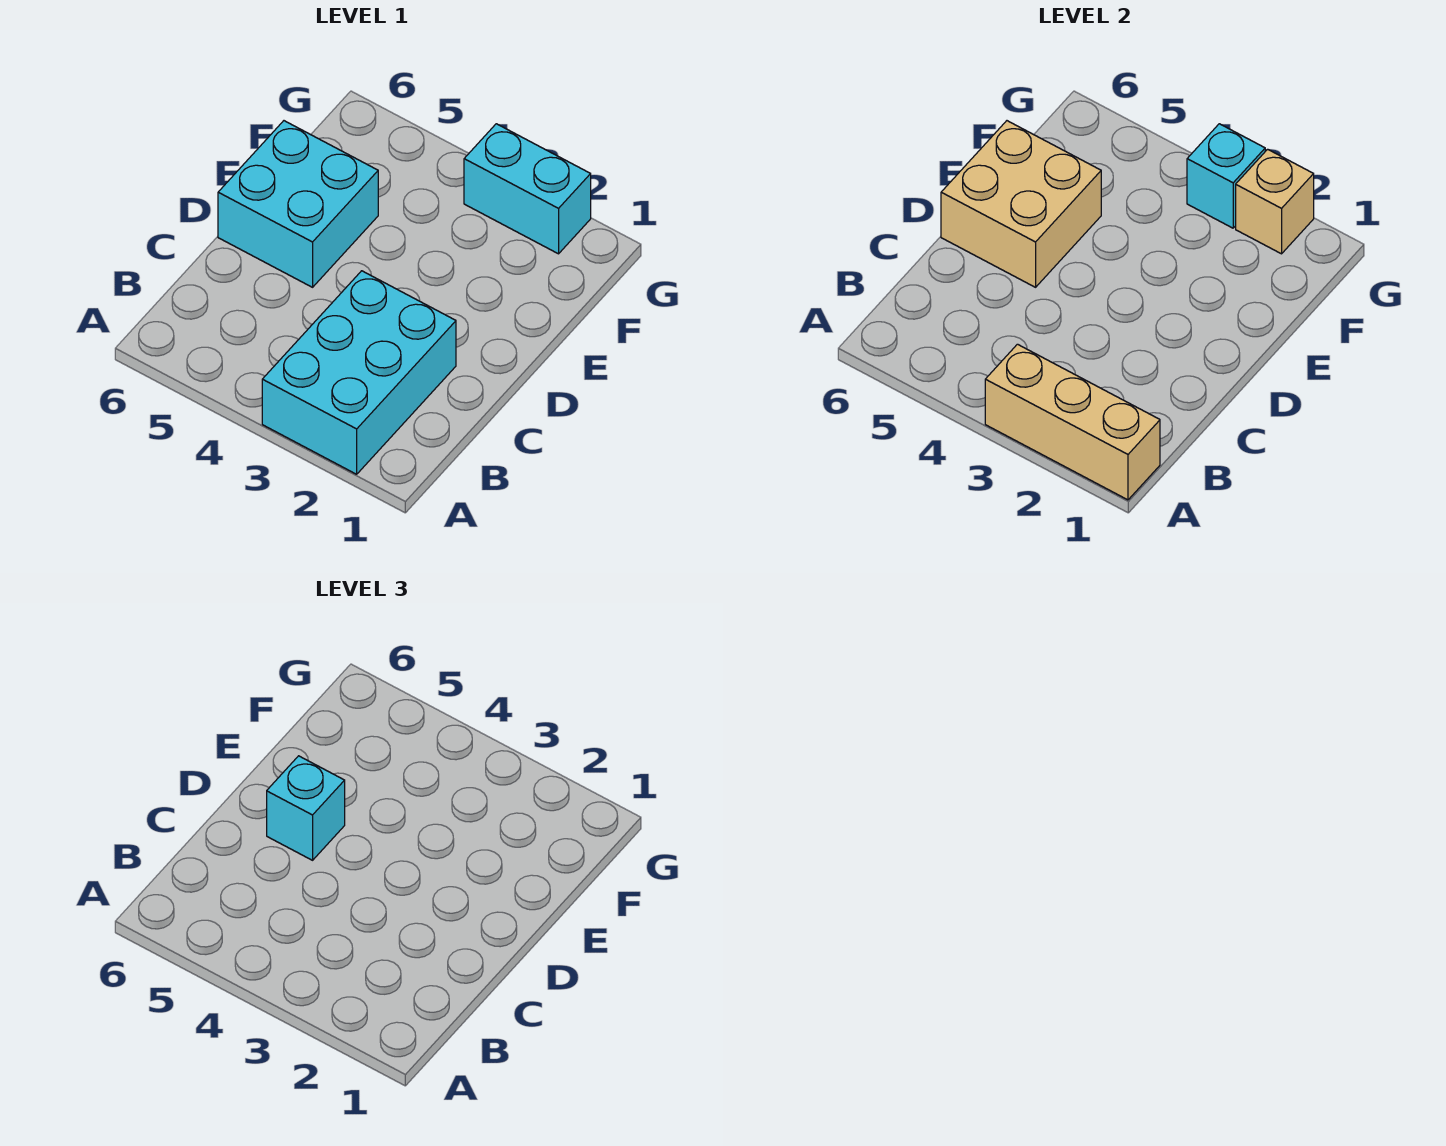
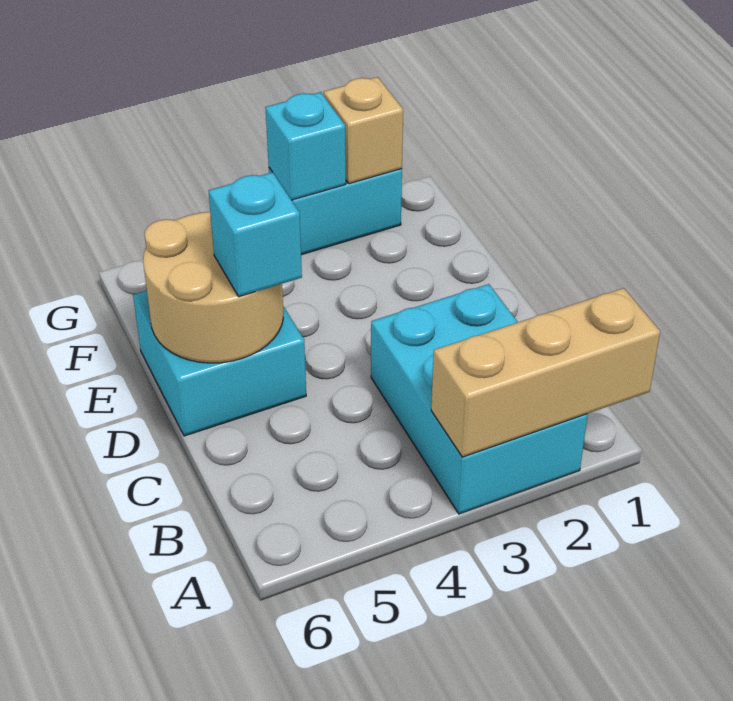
tan brick D5:E6 level 2 -> tan round brick D5:E6 level 2

